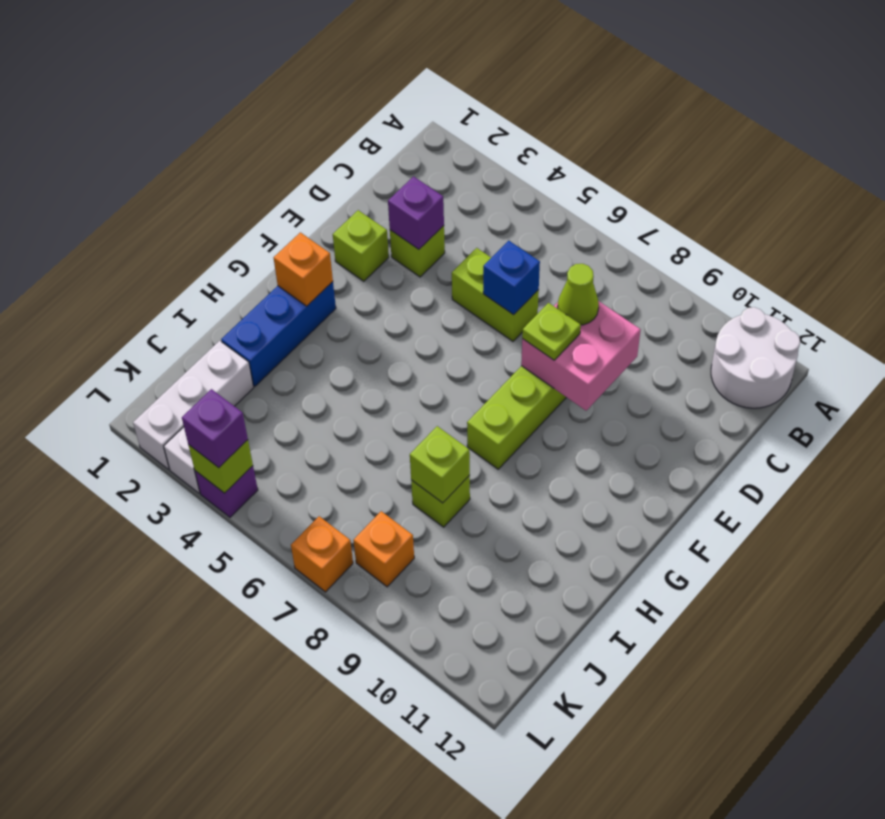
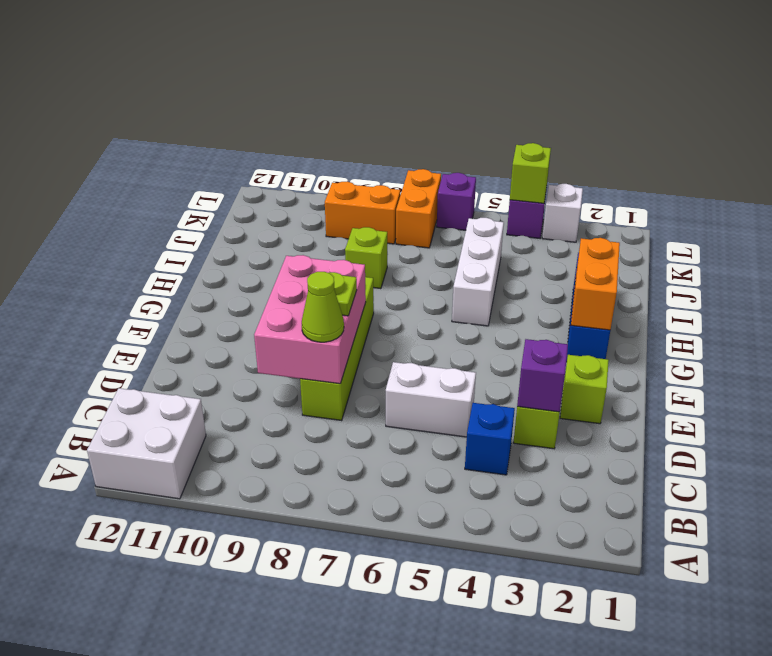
white round brick A11:B12 level 1 -> white brick A11:B12 level 1
lime brick D5:D6 level 1 -> white brick D5:D6 level 1
blue brick D6 level 2 -> blue brick C4 level 1
pink brick D8:E9 level 2 -> pink brick D8:F9 level 2
orange brick G2 level 2 -> orange brick G2:H2 level 2
lime brick I8 level 2 -> none
white brick J2:L2 level 1 -> white brick H5:J5 level 1
orange brick K8 level 1 -> orange brick K8:K9 level 1
purple brick L4 level 3 -> purple brick L6 level 1
orange brick L7 level 1 -> orange brick K7:L7 level 1

